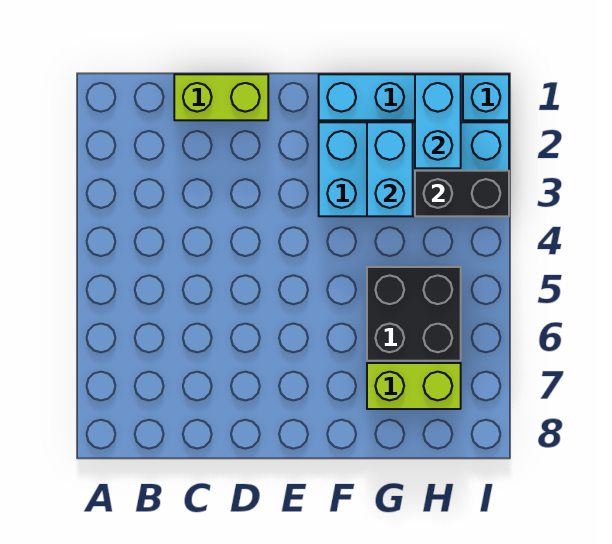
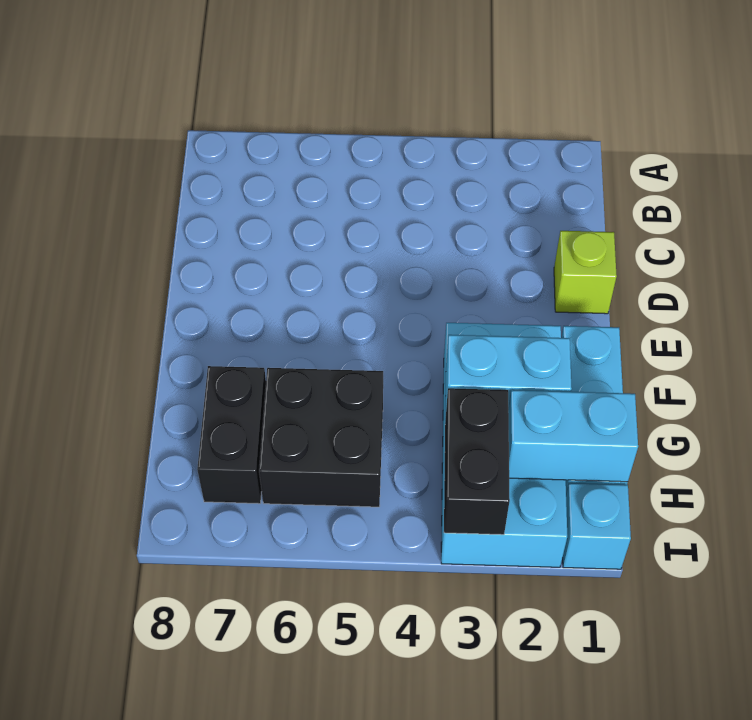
lime brick C1:D1 level 1 -> lime brick D1 level 1
lime brick G7:H7 level 1 -> black brick G7:H7 level 1

